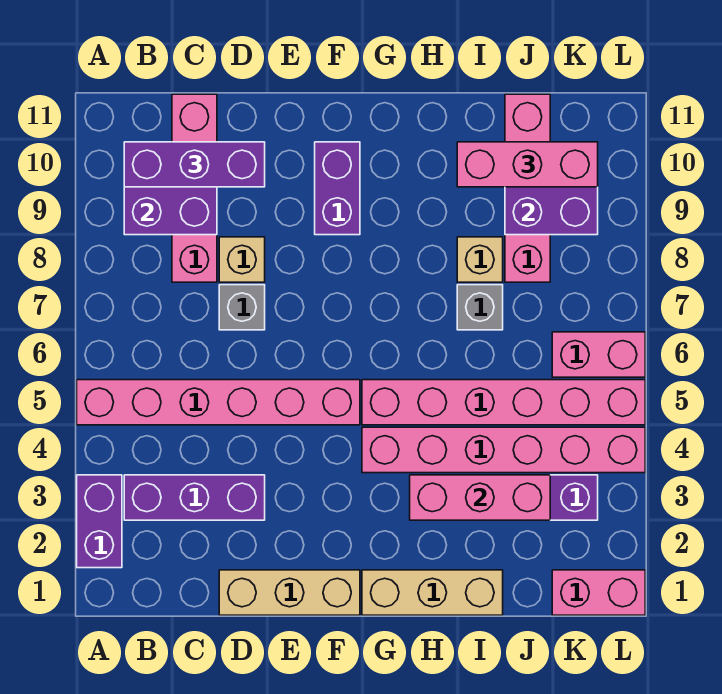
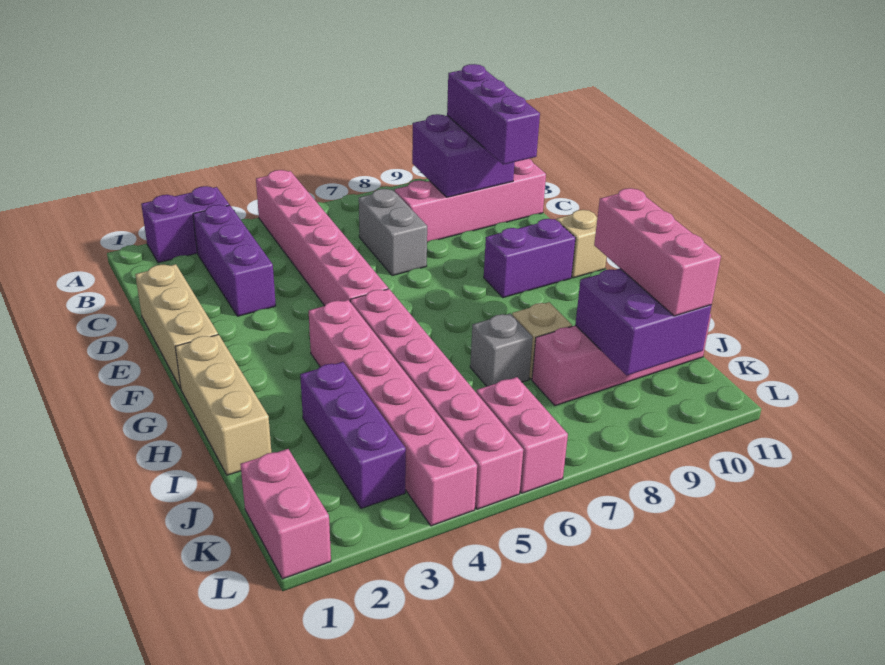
grey brick D7 level 1 -> grey brick C7:D7 level 1
tan brick D8 level 1 -> tan brick F11 level 1
pink brick H3:J3 level 2 -> none

